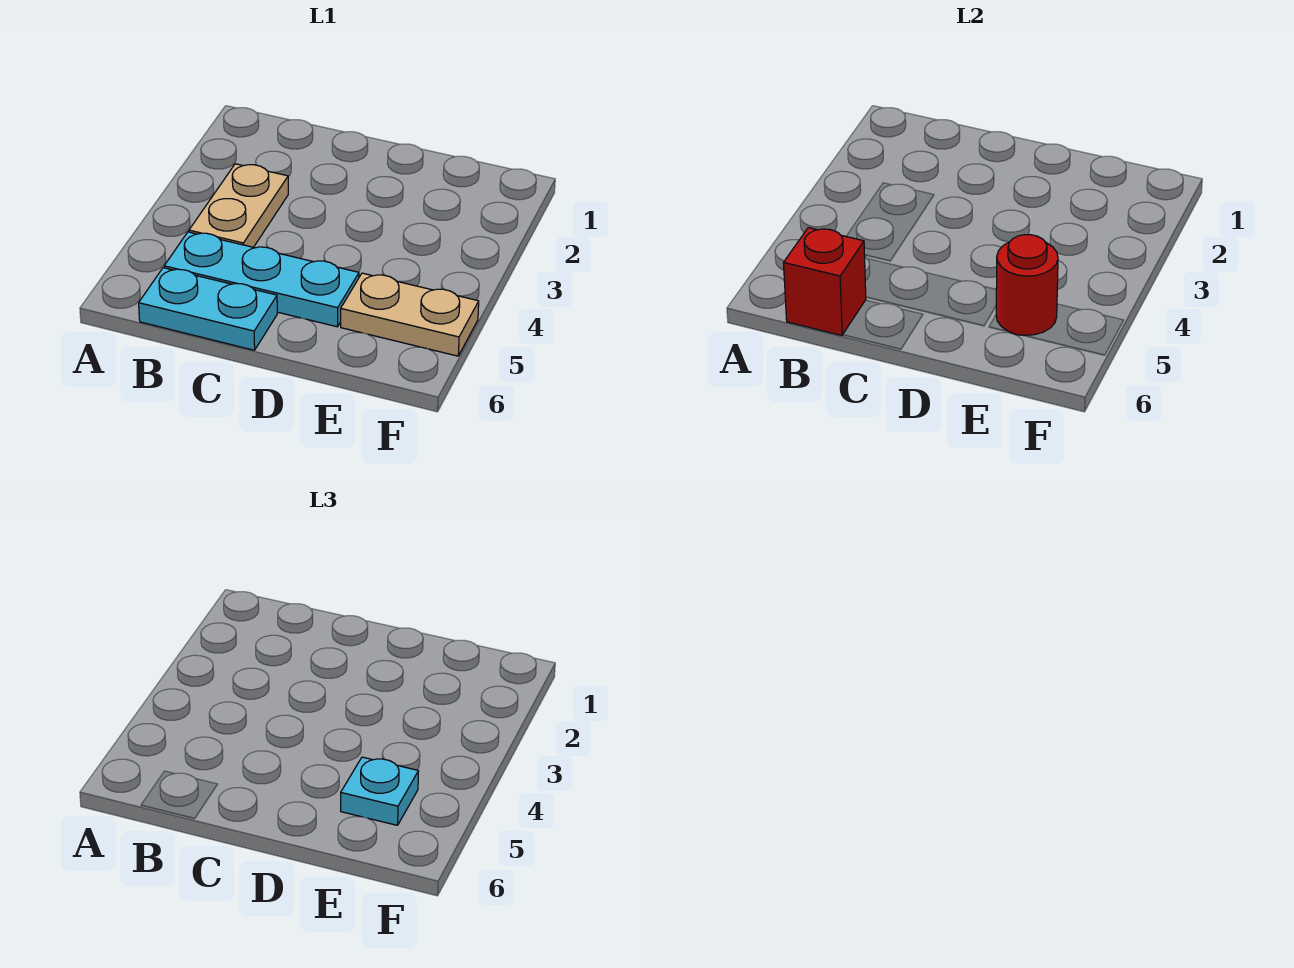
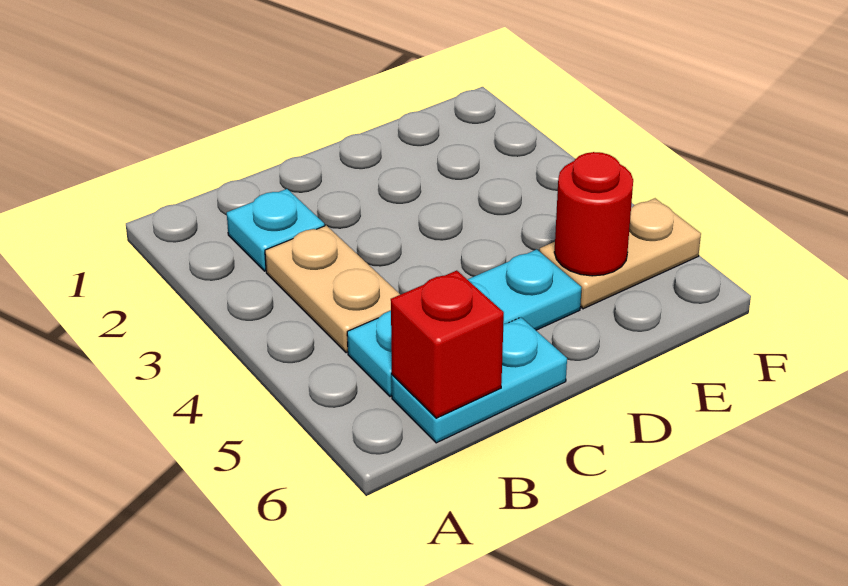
cyan plate E5 level 3 -> cyan plate B2 level 1

